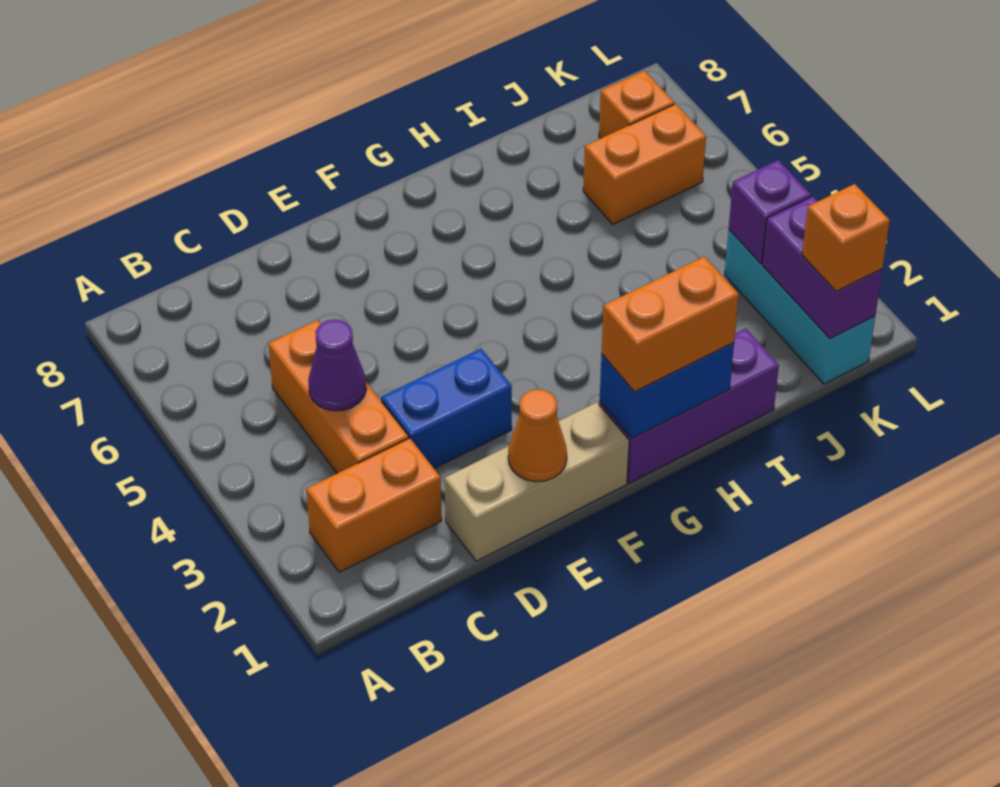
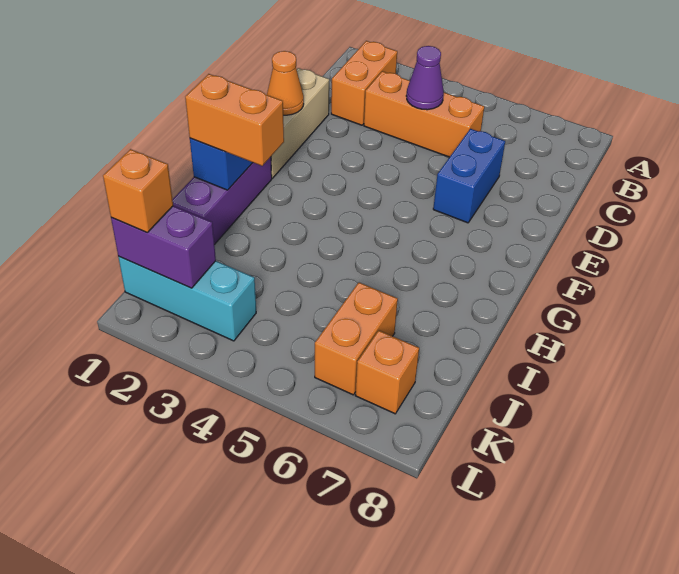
blue brick D3:E3 level 1 -> blue brick D6:E6 level 1
orange brick G1:H1 level 3 -> orange brick H1:H2 level 3
purple brick K3 level 2 -> none

